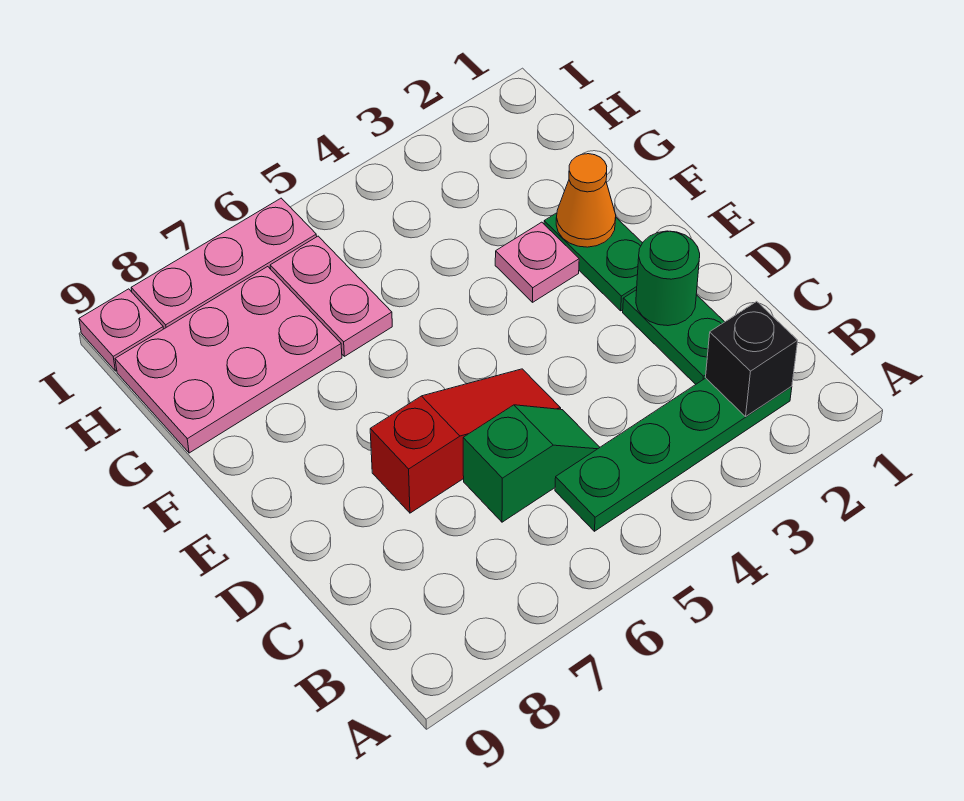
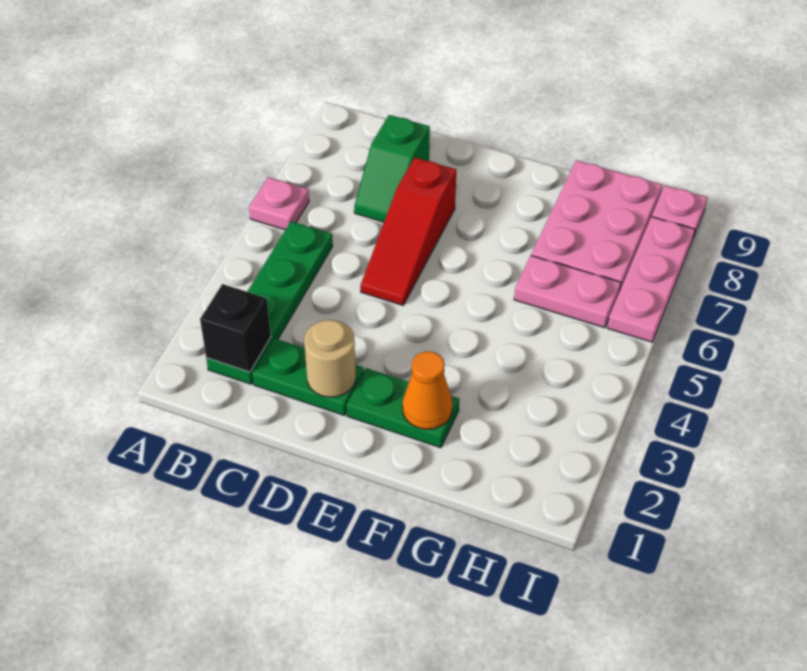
green slope C5:C6 level 1 top 6 -> green slope C7:C8 level 1 top 8
green round brick D2 level 2 -> tan round brick D2 level 2
pink plate F3 level 1 -> pink plate A6 level 1

